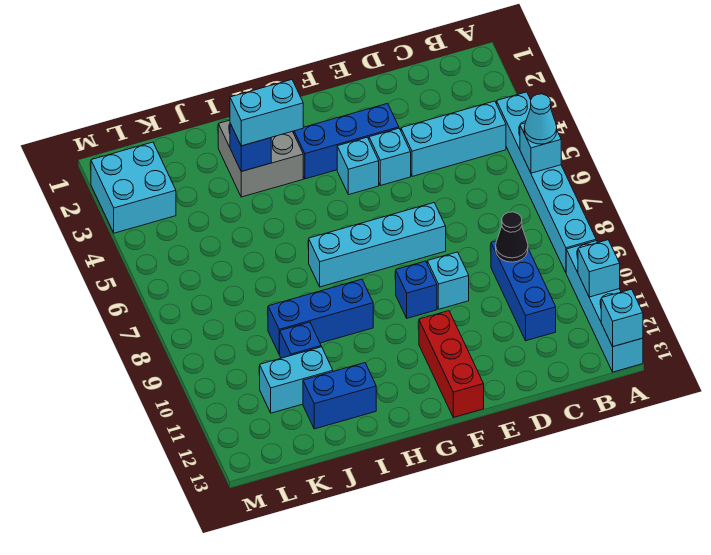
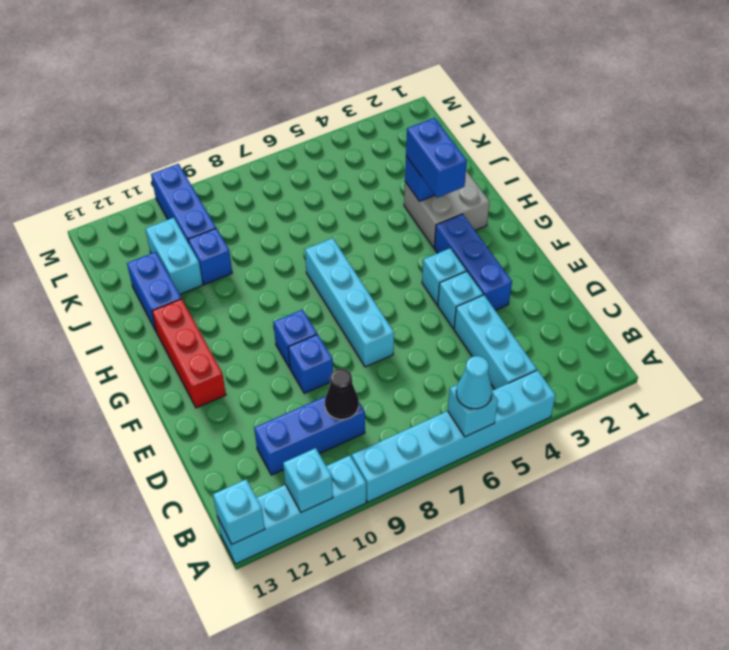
cyan brick E9 level 1 -> blue brick E9 level 1
red brick F11:F13 level 1 -> red brick F12:H12 level 1
cyan brick H3:I3 level 3 -> blue brick H3:I3 level 3
blue brick H9:J9 level 1 -> blue brick K10:M10 level 1
cyan brick L2:M3 level 1 -> none

